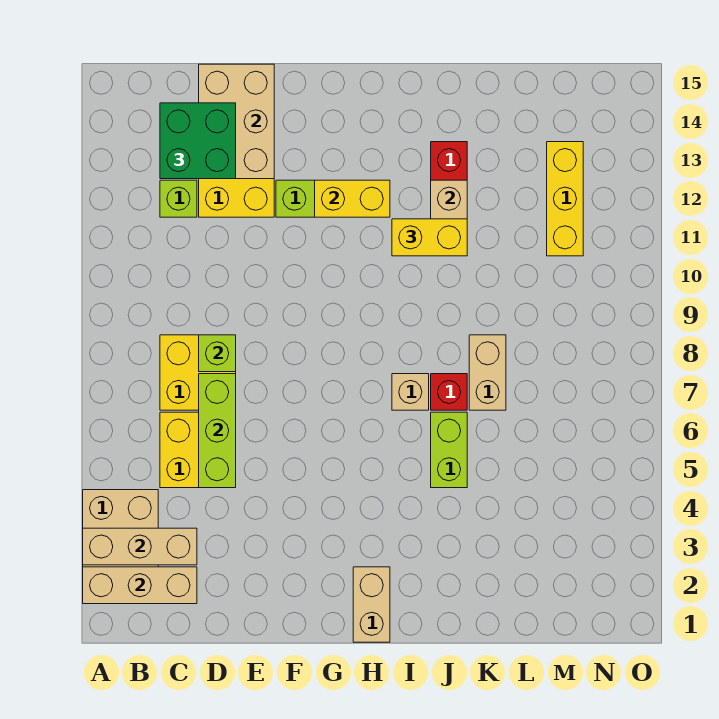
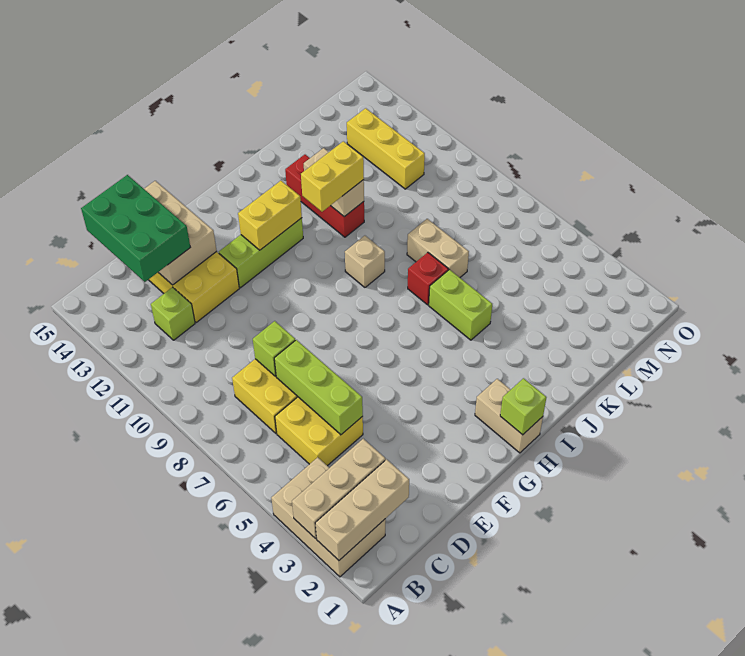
green brick C13:D14 level 3 -> green brick C13:D15 level 3
none -> lime brick H1 level 2
tan brick I7 level 1 -> tan brick I9 level 1

